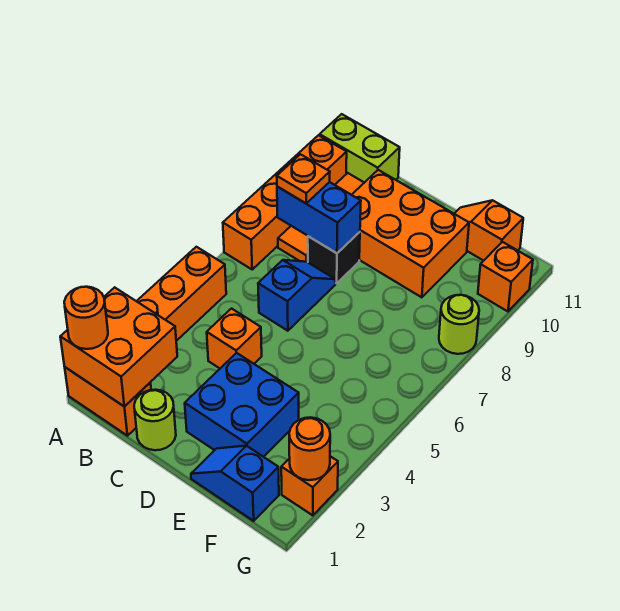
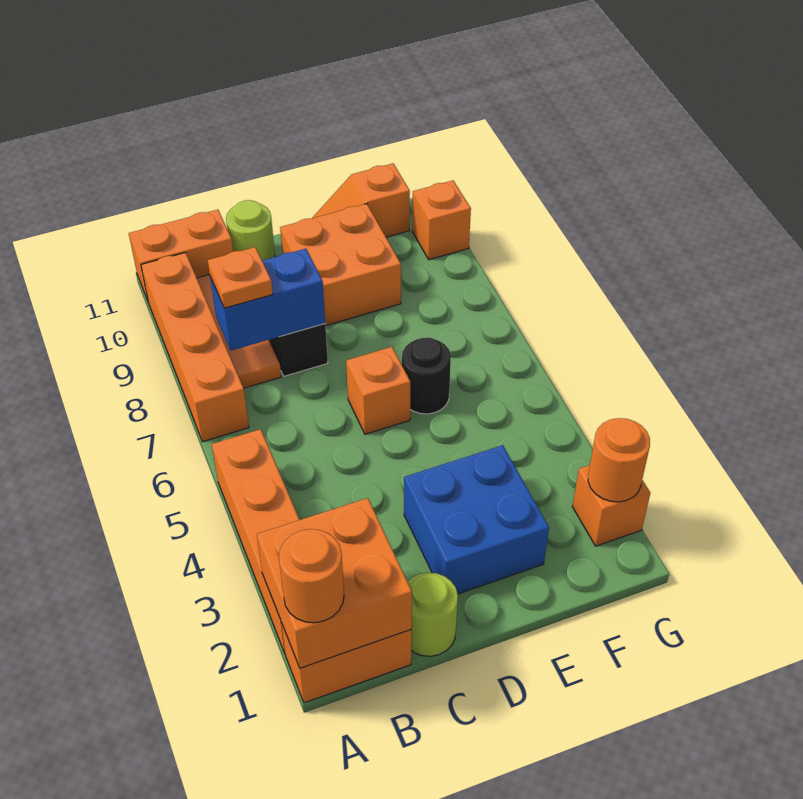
lime brick A11:B11 level 1 -> orange brick A11:B11 level 1
orange brick C4 level 1 -> orange brick D6 level 1
blue slope C6:C7 level 1 top 6 -> none
orange brick C9:E10 level 1 -> orange brick D9:E10 level 1
blue slope E1:F1 level 1 top F -> none
none -> black round brick E6 level 1
lime round brick G8 level 1 -> lime round brick C11 level 1

